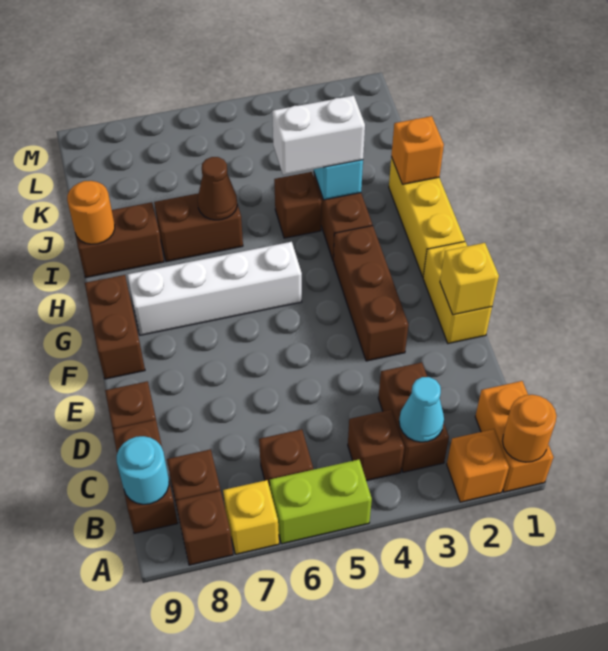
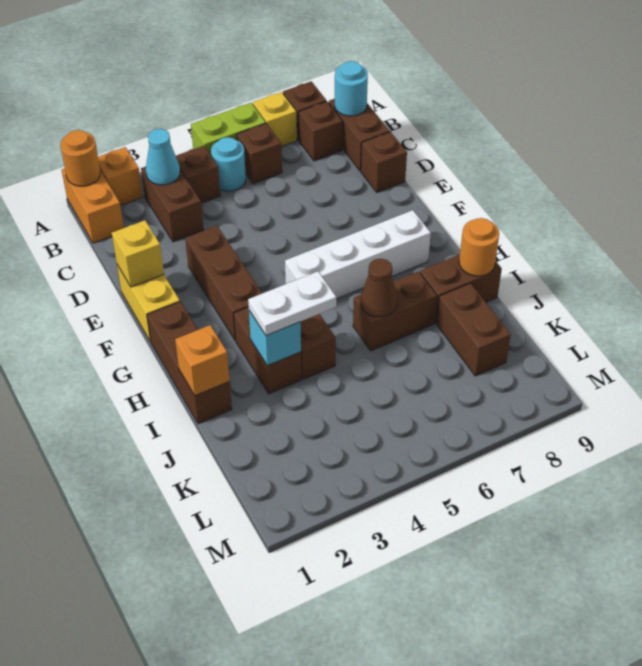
none -> cyan round brick B5 level 1
brown brick F9:G9 level 1 -> brown brick J8:K8 level 1
yellow brick G1:I1 level 1 -> brown brick G1:I1 level 1
white brick I3:I4 level 3 -> white plate I3:I4 level 3

